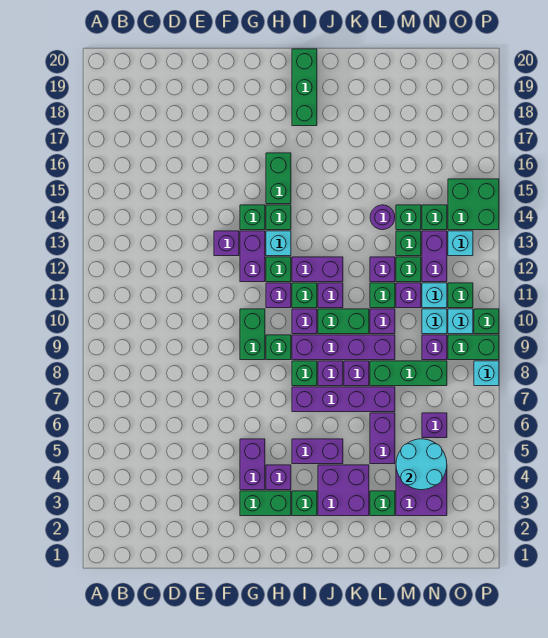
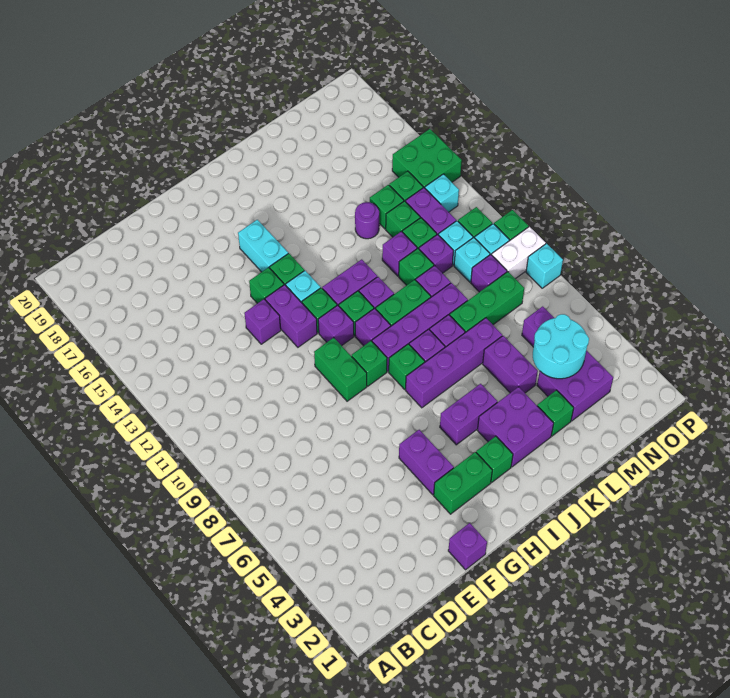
purple brick H4 level 1 -> purple brick F1 level 1
green brick H15:H16 level 1 -> cyan brick H15:H16 level 1
green brick I18:I20 level 1 -> none
green brick O9:P9 level 1 -> white brick O9:P9 level 1

